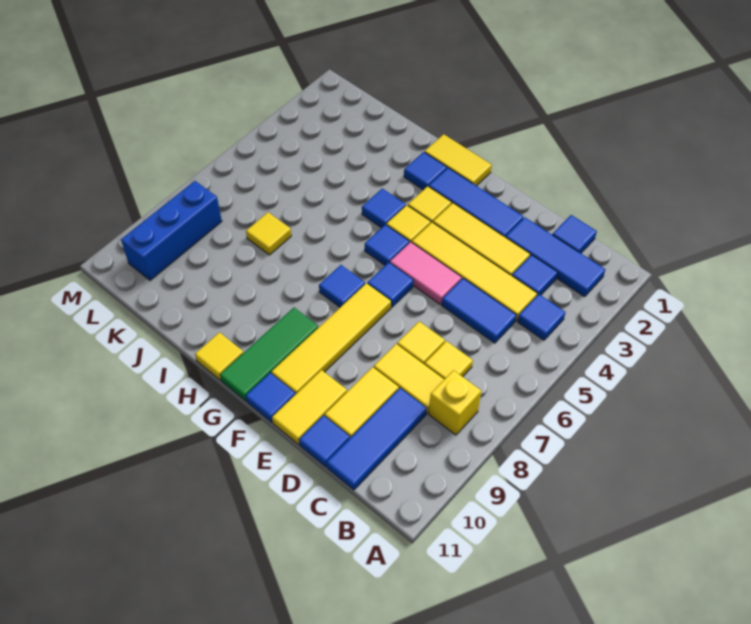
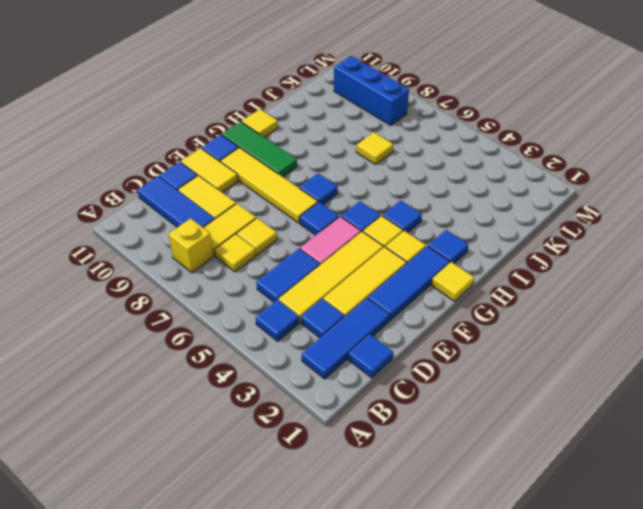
yellow tile G1:H1 level 1 -> yellow tile G1 level 1

